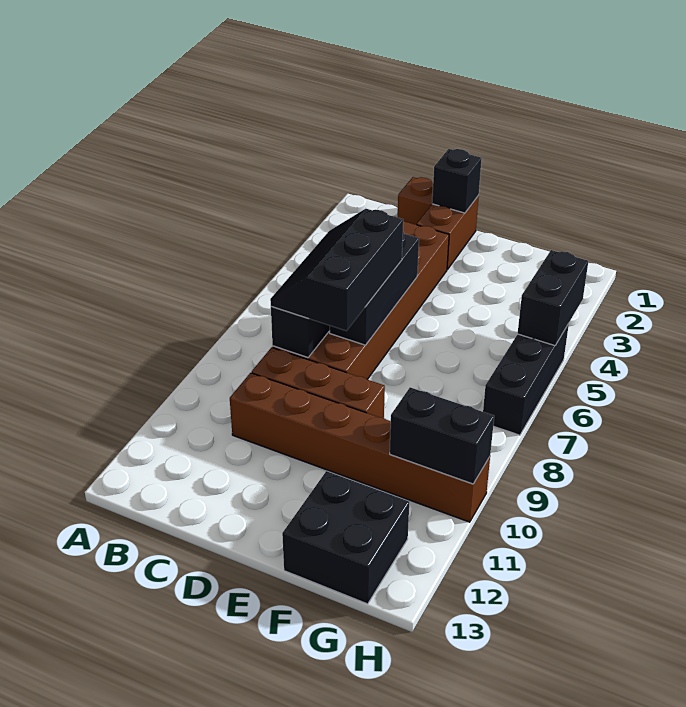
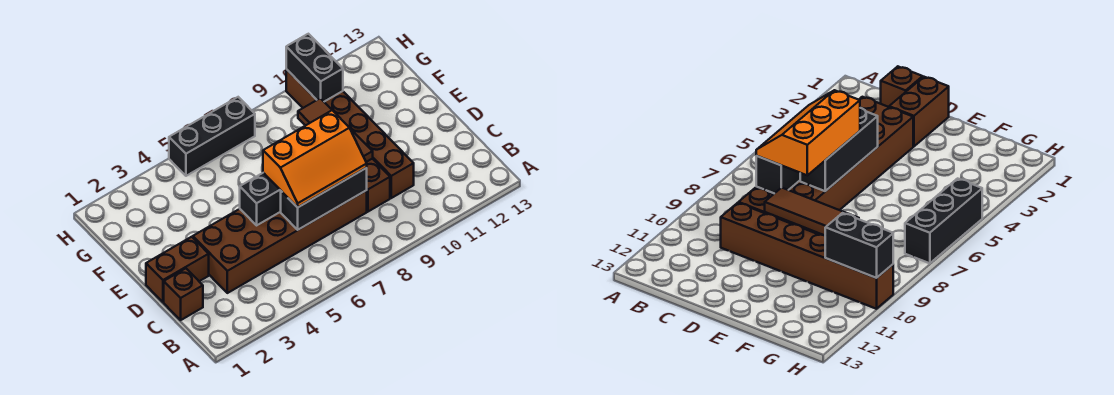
black slope C6:D8 level 3 top D -> orange slope C6:D8 level 3 top D
black brick D1 level 2 -> none
none -> brown tile D9:F9 level 2
black brick F12:G13 level 1 -> none
black brick H4:H5 level 2 -> none

